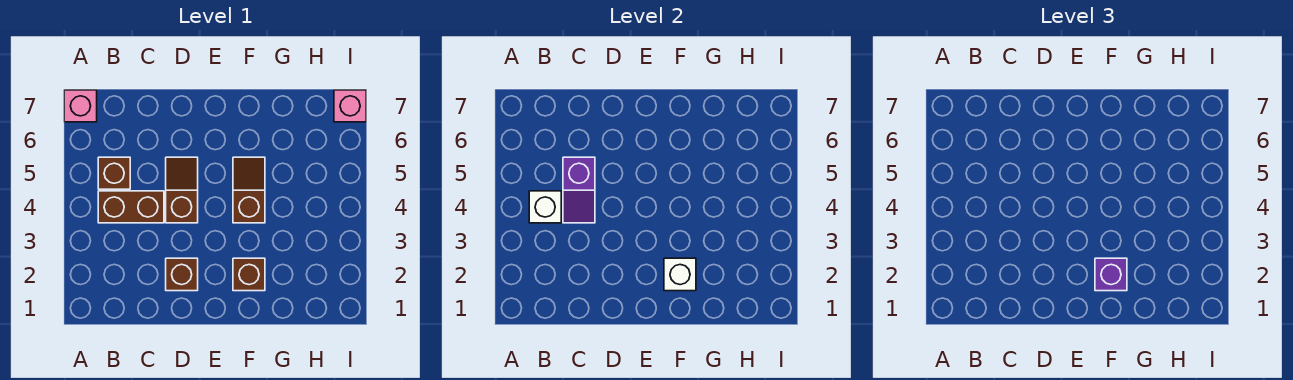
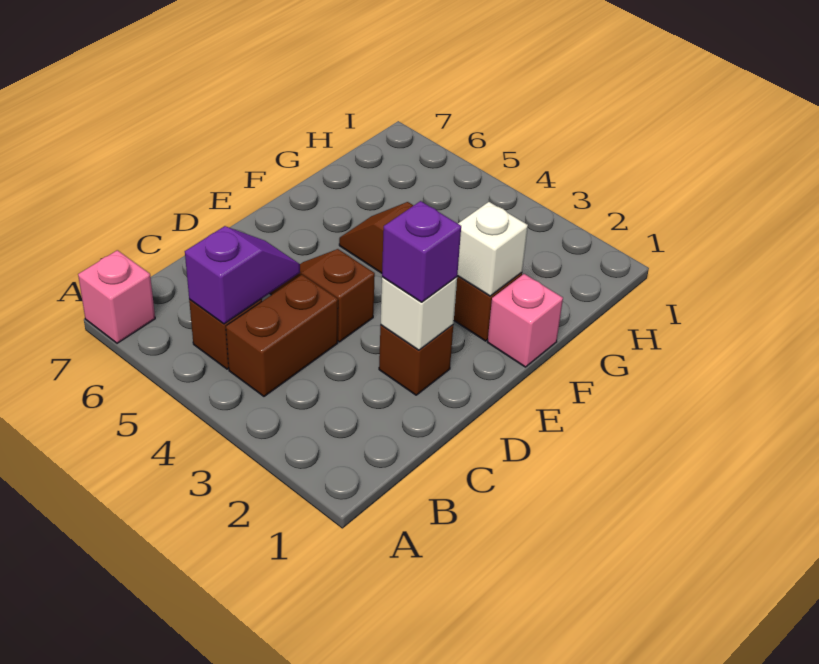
white brick B4 level 2 -> white brick D2 level 2
purple slope C4:C5 level 2 top 5 -> purple slope B5:C5 level 2 top B
purple brick F2 level 3 -> purple brick D2 level 3
pink brick I7 level 1 -> pink brick F1 level 1

